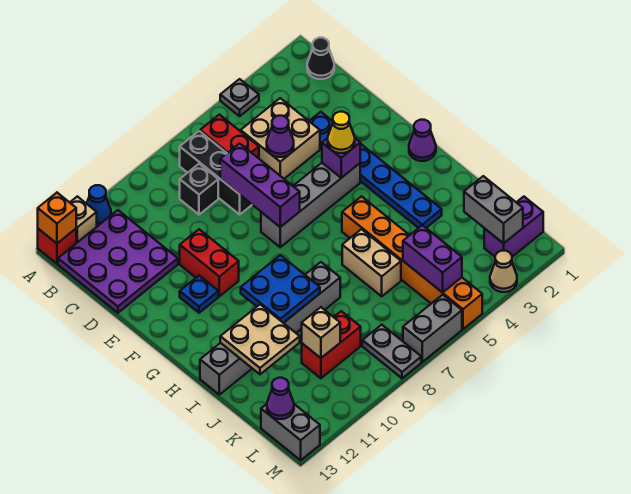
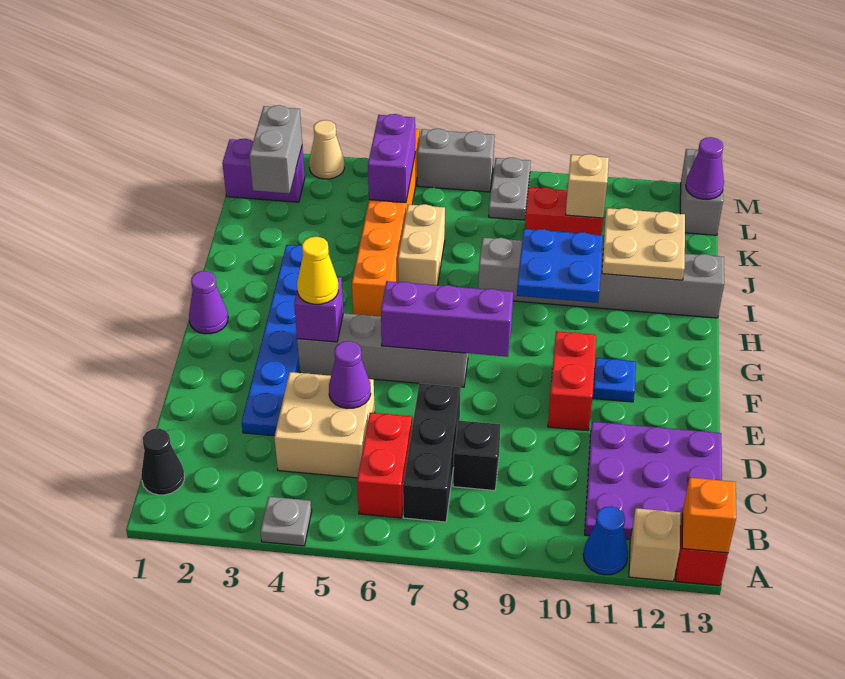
purple brick D7:F7 level 2 -> purple brick F6:F8 level 2

